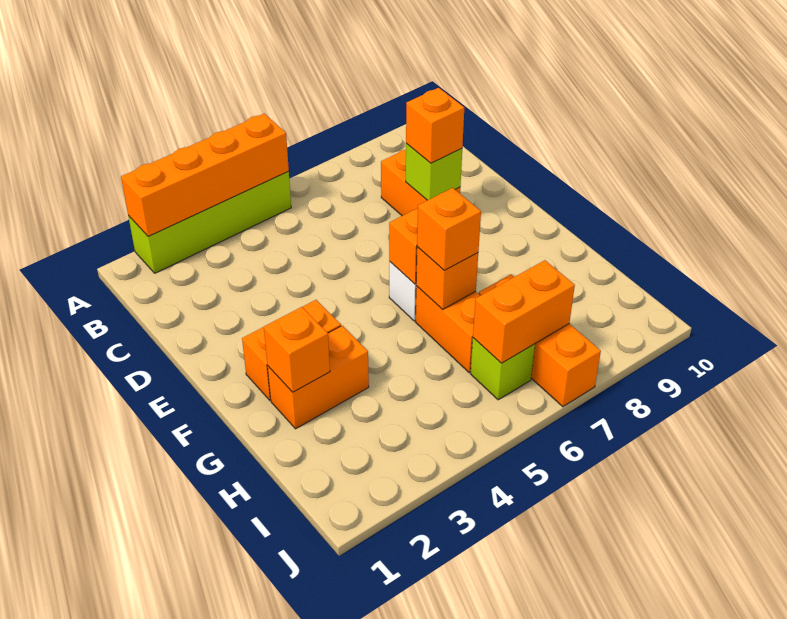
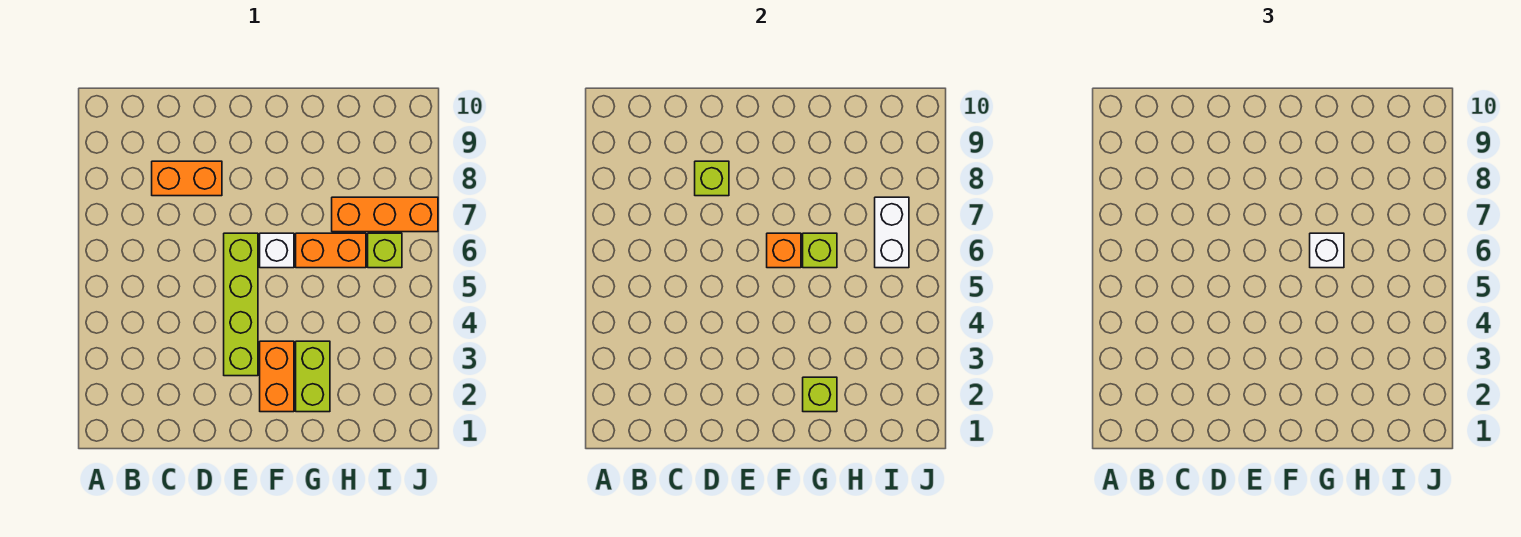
lime brick A2:A5 level 1 -> lime brick E3:E6 level 1
orange brick A2:A5 level 2 -> none
orange brick D8 level 3 -> none
orange brick G2:G3 level 1 -> lime brick G2:G3 level 1
orange brick G2 level 2 -> lime brick G2 level 2
orange brick G6 level 2 -> lime brick G6 level 2
orange brick G6 level 3 -> white brick G6 level 3
orange brick I6:I7 level 2 -> white brick I6:I7 level 2

